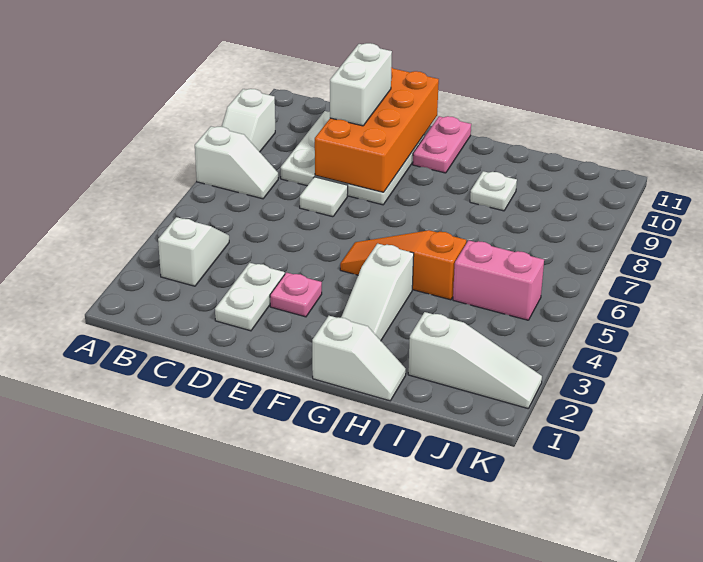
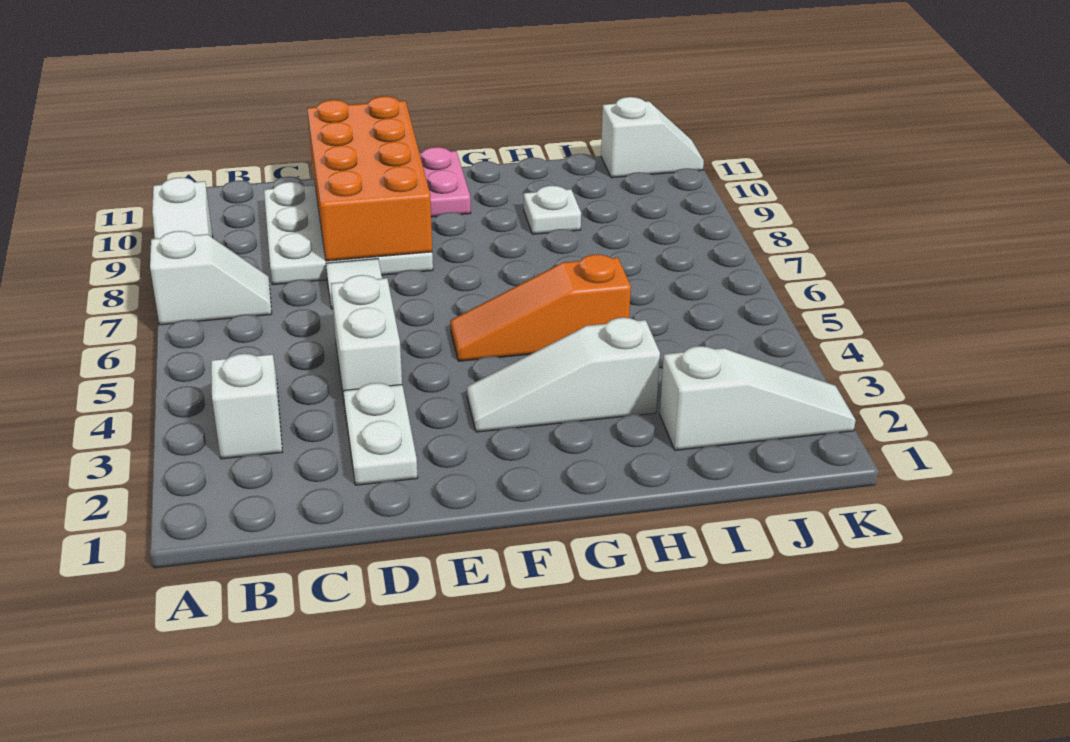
white brick D9:D10 level 3 -> white brick D4:D5 level 1
pink plate E3 level 1 -> none
white slope G1:H1 level 1 top G -> white slope J11:K11 level 1 top J
white slope G2:G4 level 1 top 4 -> white slope F3:H3 level 1 top H
pink brick I5:J5 level 1 -> none

